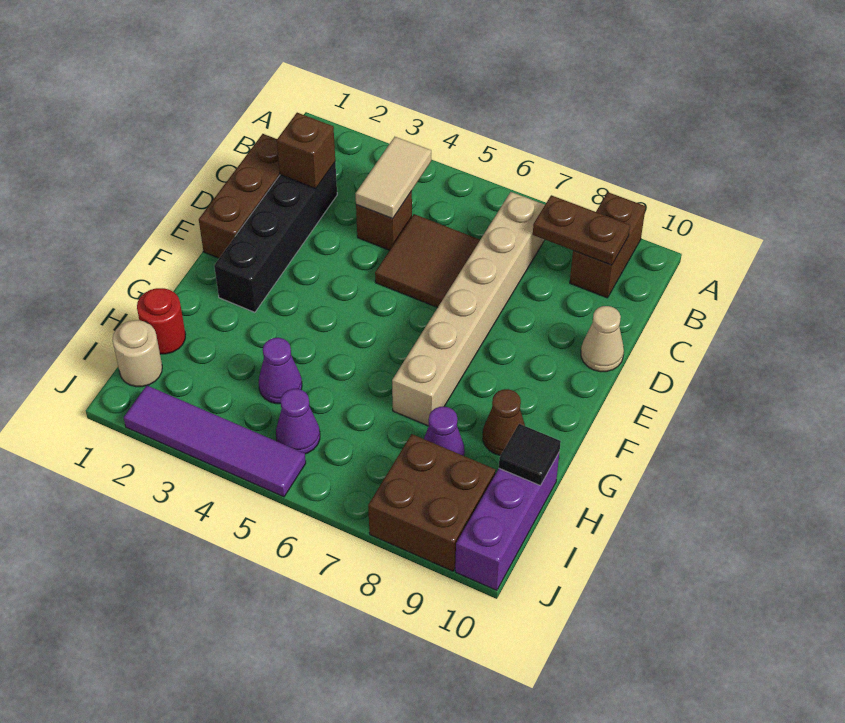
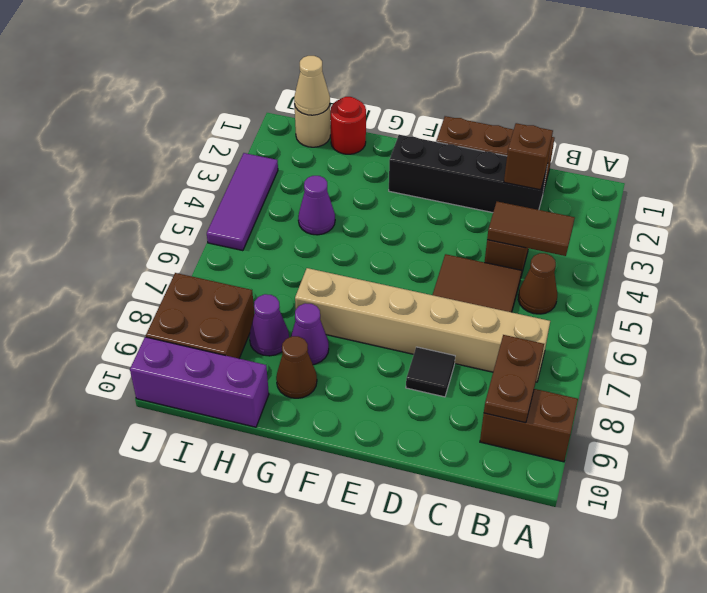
tan tile B4:C4 level 2 -> brown tile B4:C4 level 2
none -> brown cone B5 level 1
tan cone D10 level 1 -> tan cone I1 level 2
black tile H10 level 2 -> black tile D8 level 1
purple cone I5 level 1 -> purple cone G8 level 1
purple tile J2:J5 level 1 -> purple tile J3:J5 level 1

